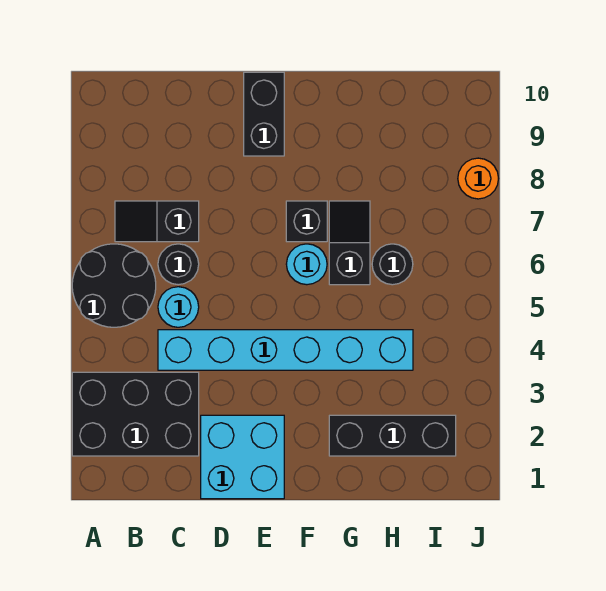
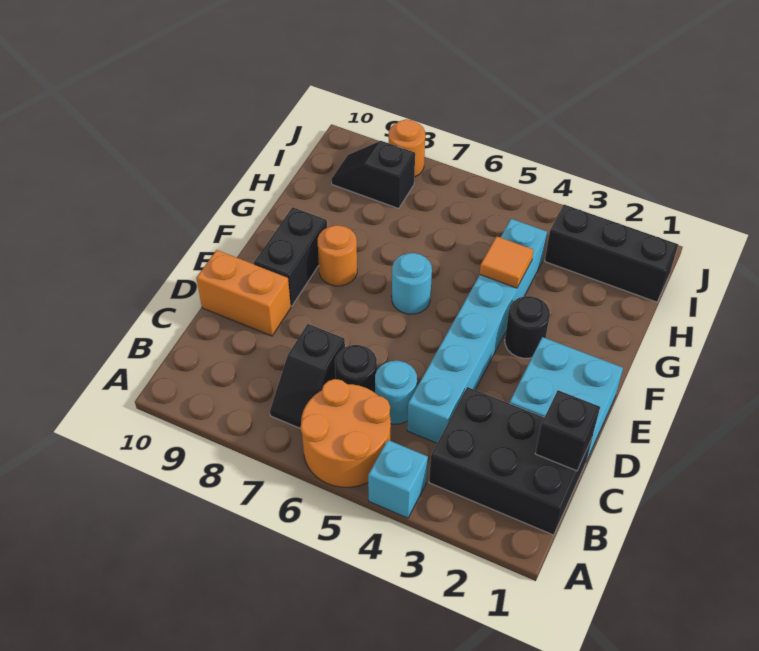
black brick A2:C3 level 1 -> black brick B1:C3 level 1
none -> cyan brick A4 level 1
black round brick A5:B6 level 1 -> orange round brick A5:B6 level 1
none -> orange brick D9:D10 level 1
black brick E9:E10 level 1 -> black brick E9:F9 level 1
black brick F7 level 1 -> black brick C1 level 2
none -> orange round brick F8 level 1
black brick G2:I2 level 1 -> black brick I1:I3 level 1
none -> orange tile G4 level 2
black slope G6:G7 level 1 top 6 -> black slope I8:I9 level 1 top 8
black round brick H6 level 1 -> black round brick F3 level 1

